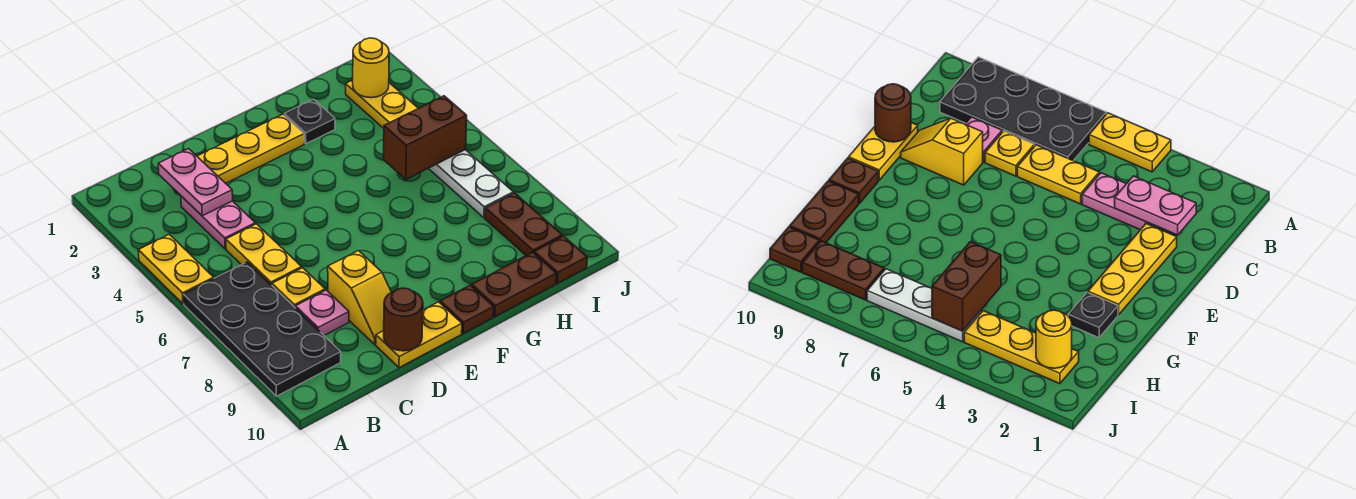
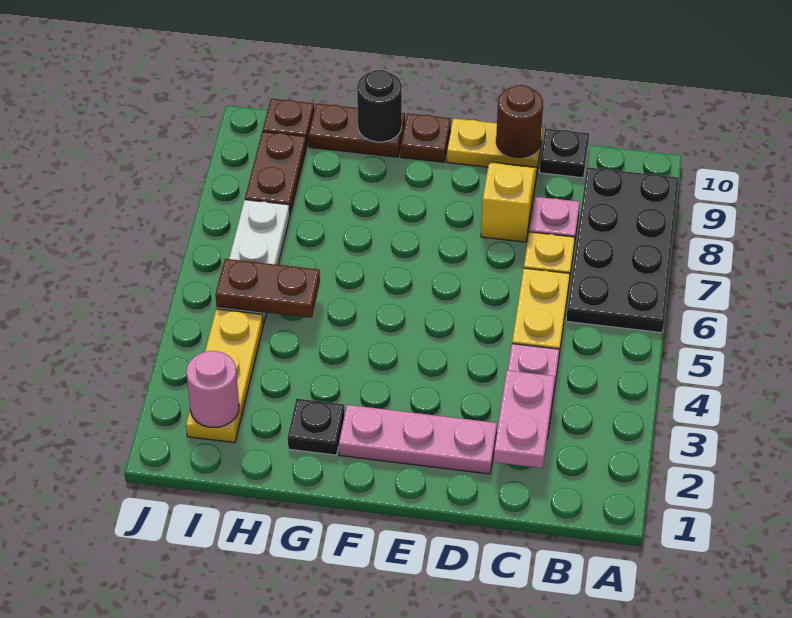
yellow plate A4:A5 level 1 -> none
none -> black plate C10 level 1
yellow plate D2:F2 level 1 -> pink plate D2:F2 level 1
none -> black round brick G10 level 2
brown brick H5:I5 level 2 -> brown plate H5:I5 level 2
yellow round brick I2 level 2 -> pink round brick I2 level 2

